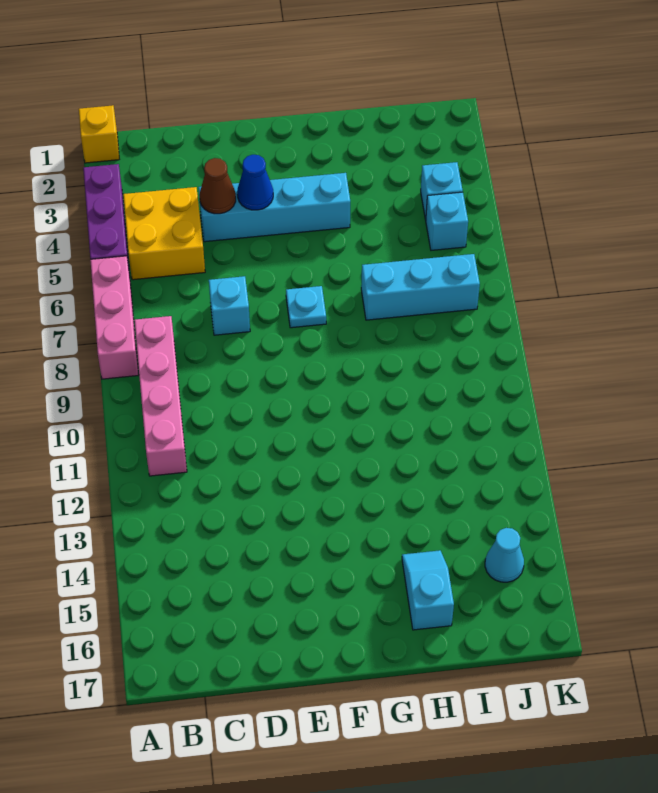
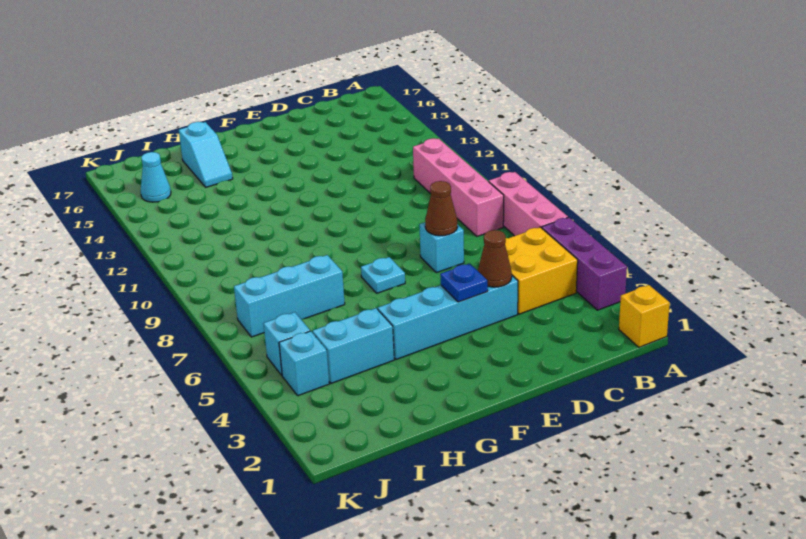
none -> brown cone D7 level 2
blue cone E4 level 2 -> blue plate E4 level 2
none -> cyan brick H4:I4 level 1

